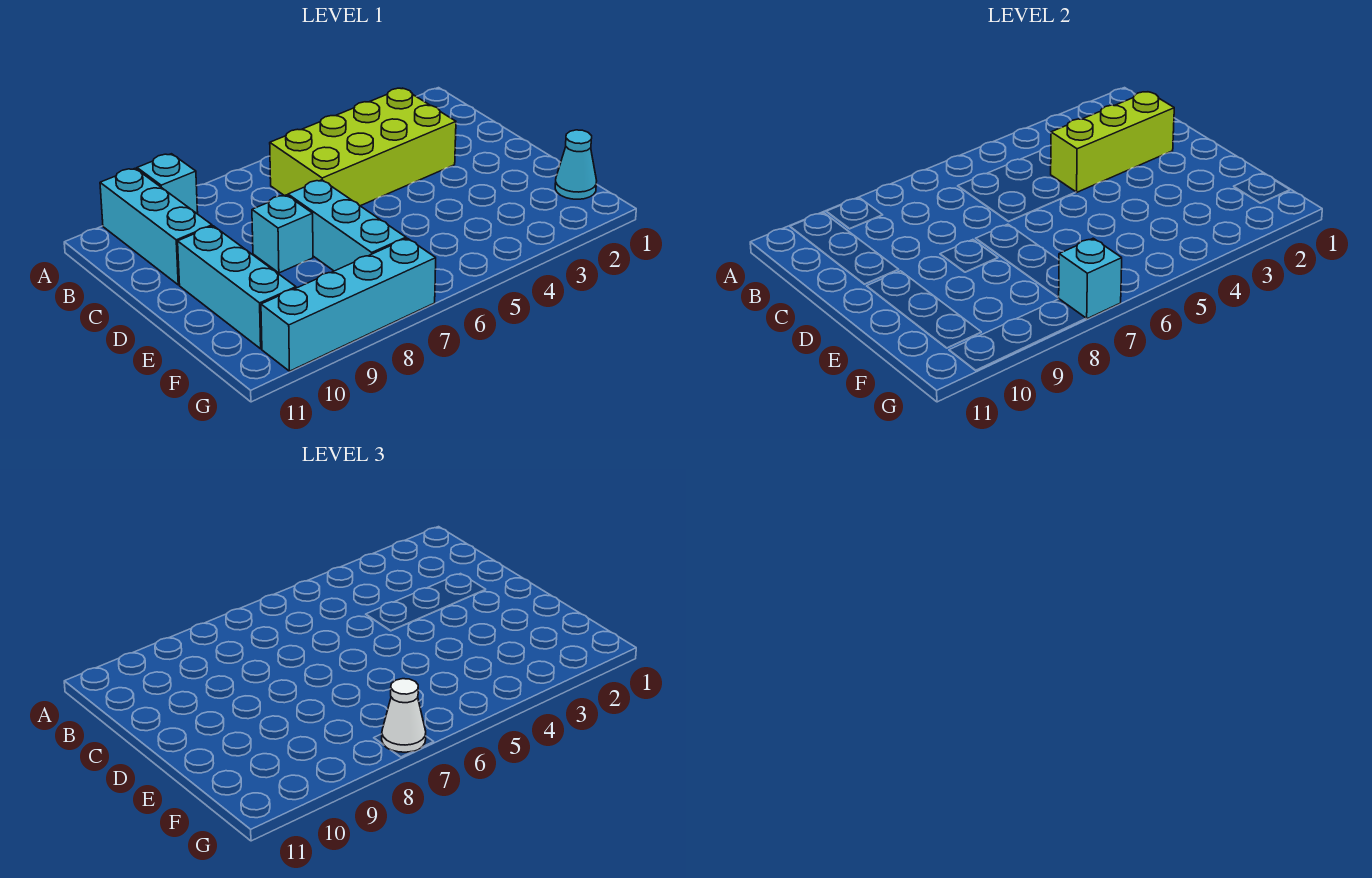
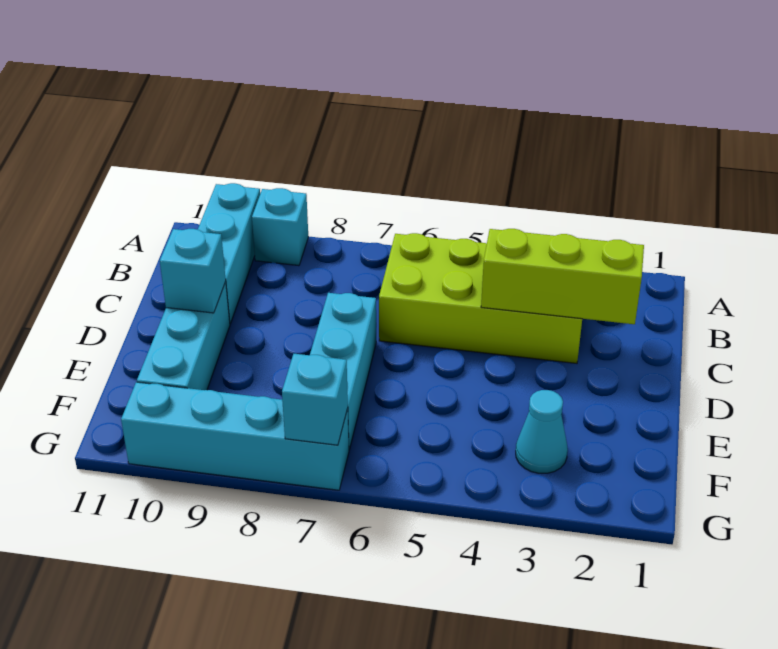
cyan brick D8 level 1 -> cyan brick D10 level 2
cyan cone F1 level 1 -> cyan cone F3 level 1
white cone G7 level 3 -> none

